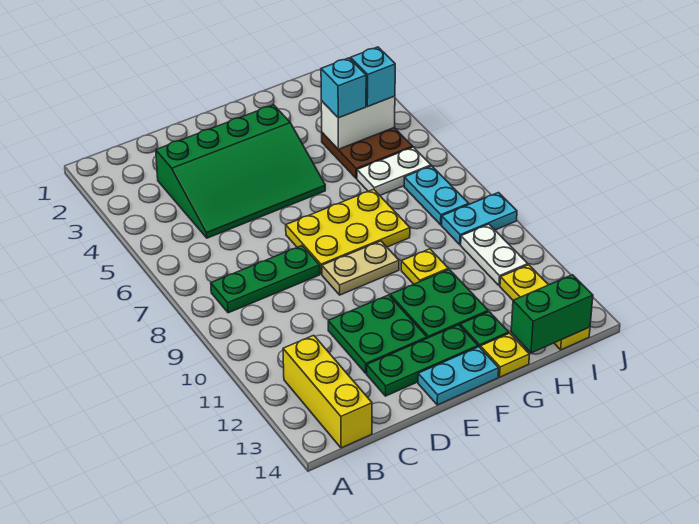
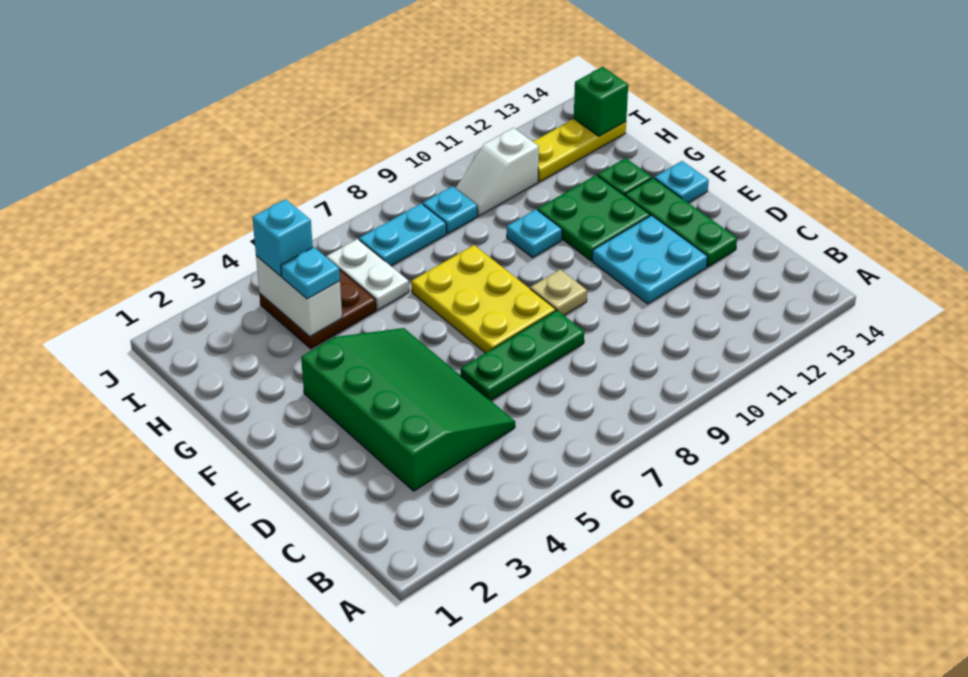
green plate B8:D8 level 1 -> green plate D6:D8 level 1
yellow brick B12:B14 level 1 -> none
green plate D11:E12 level 1 -> cyan plate D11:E12 level 1
tan plate E9:F9 level 1 -> tan plate E9 level 1
cyan plate E14:F14 level 1 -> cyan plate F14 level 1
yellow plate G10 level 1 -> cyan plate G10 level 1
yellow plate G14 level 1 -> none
cyan brick H4 level 3 -> cyan plate H4 level 3
green brick H14:I14 level 2 -> green brick I14 level 2
cyan plate I9:J9 level 1 -> cyan plate I9 level 1
white plate I10:I11 level 1 -> white slope I10:I11 level 1 top 11

